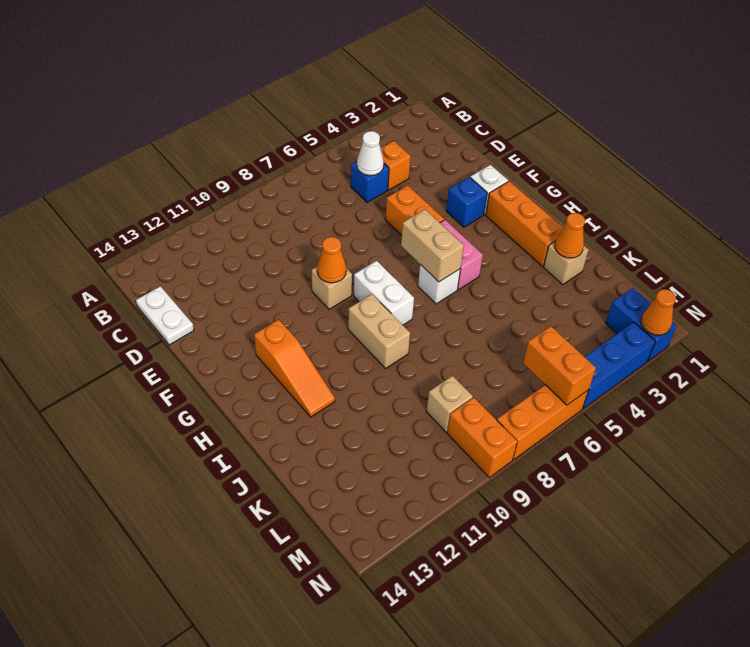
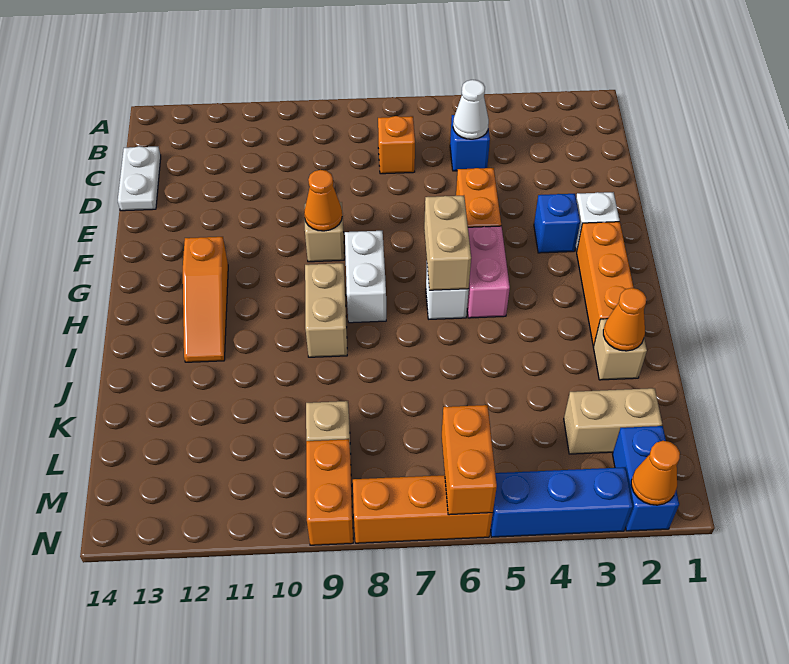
orange brick C4 level 1 -> orange brick C7 level 1
none -> tan brick L2:L3 level 1

